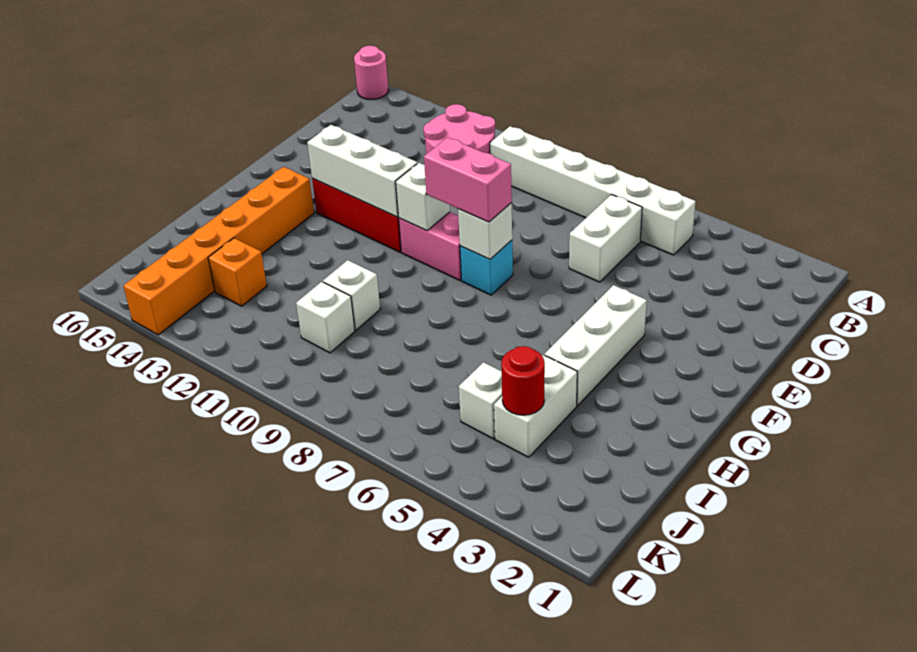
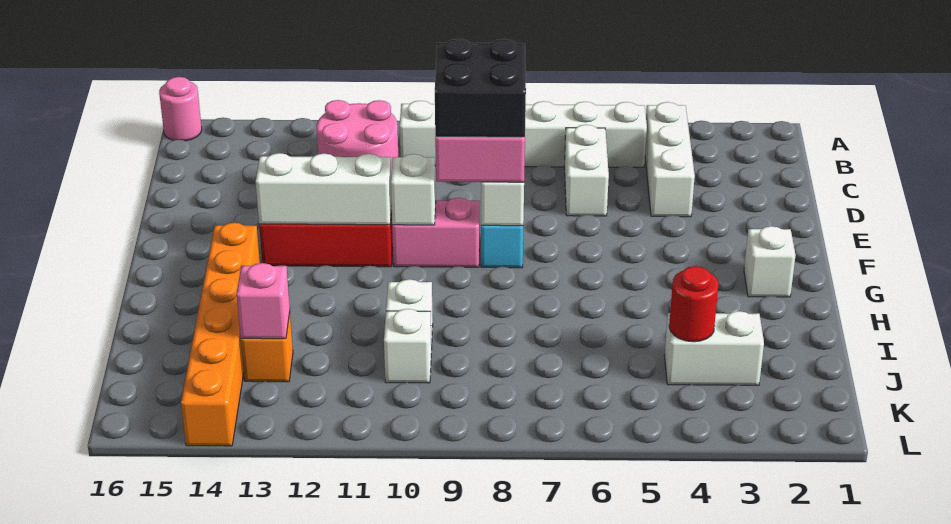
none -> black brick E8:F9 level 4
white brick F4:H4 level 1 -> white brick B4:D4 level 1
white brick I4:J4 level 1 -> white brick J3:J4 level 1
white brick J5 level 1 -> white brick G2 level 1
none -> pink brick J13 level 2

